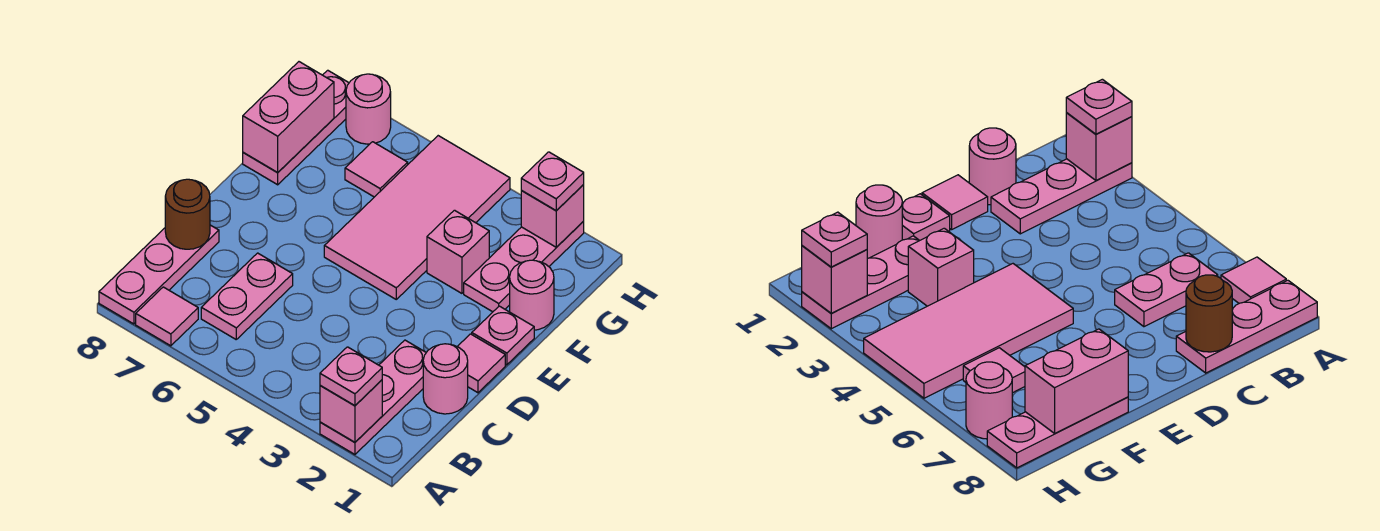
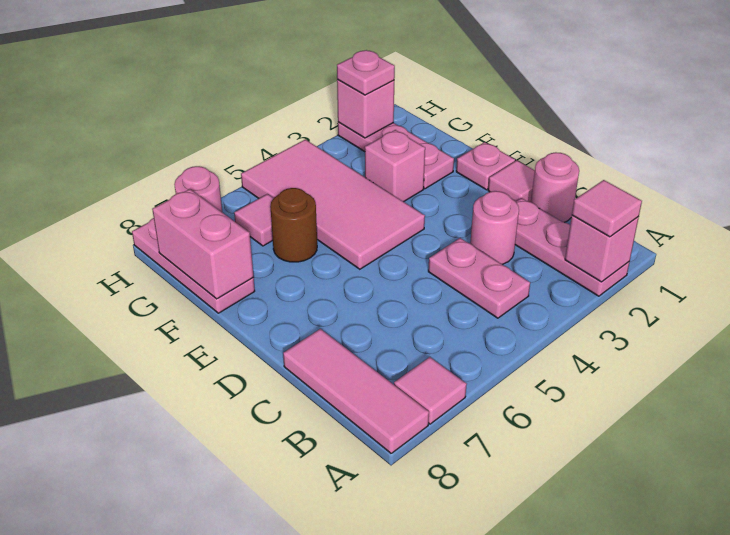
pink plate A2 level 3 -> pink tile A2 level 3
pink plate A8:C8 level 1 -> pink tile A8:C8 level 1
pink plate B6:C6 level 1 -> pink plate B4:C4 level 1
brown round brick C8 level 2 -> brown round brick F6 level 1
pink round brick F1 level 1 -> pink round brick C3 level 1

